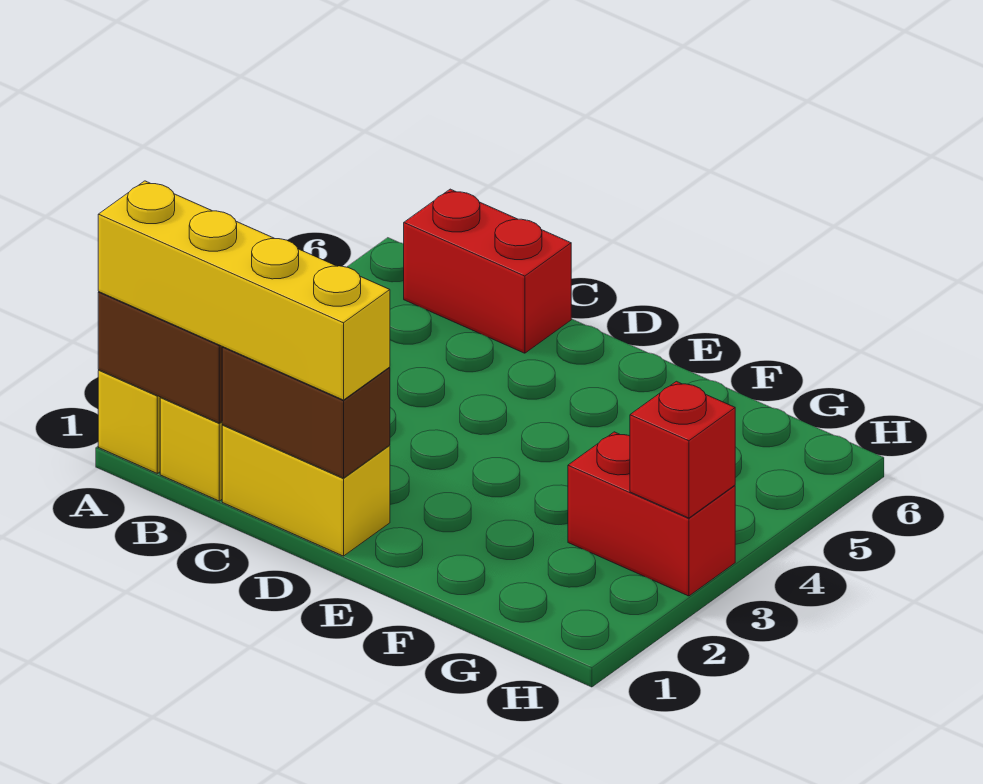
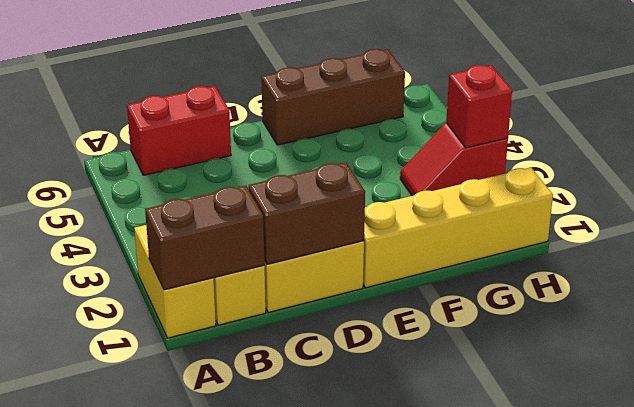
yellow brick A1:D1 level 3 -> yellow brick E1:H1 level 1
none -> brown brick E6:G6 level 1
red brick G3:H3 level 1 -> red slope G3:H3 level 1 top H

